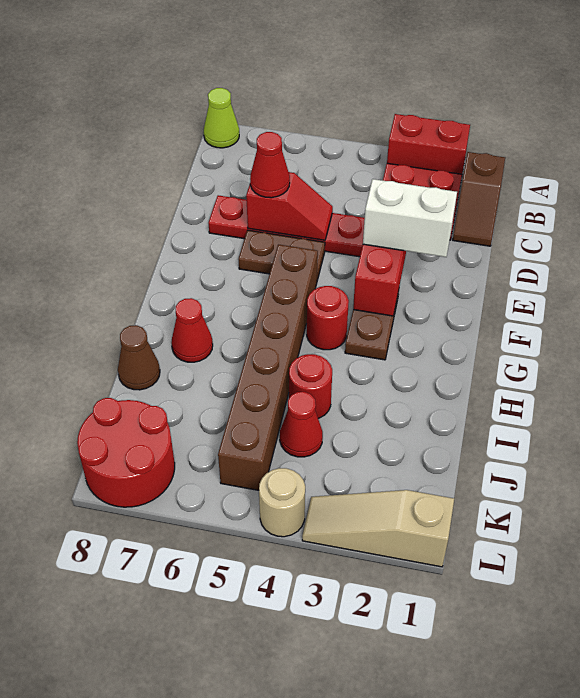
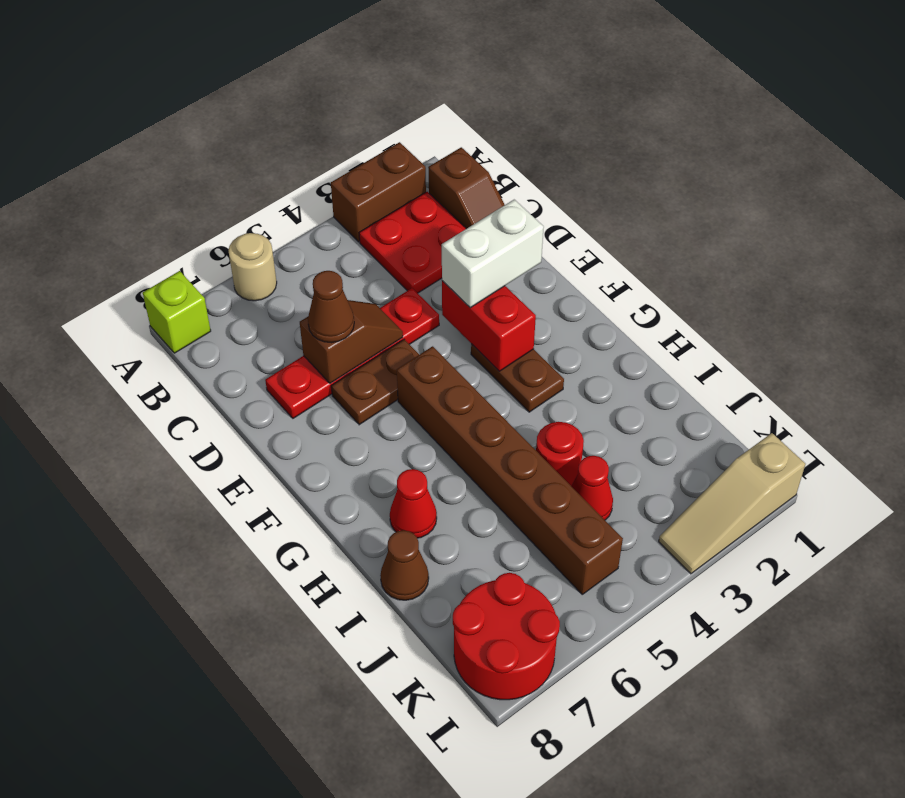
red brick A2:A3 level 1 -> brown brick A2:A3 level 1
lime cone A8 level 1 -> lime brick A8 level 1
red slope D5:D6 level 2 top 6 -> brown slope D5:D6 level 2 top 6
red cone D6 level 3 -> brown cone D6 level 3
red round brick G4 level 1 -> none
tan round brick L4 level 1 -> tan round brick A6 level 1

